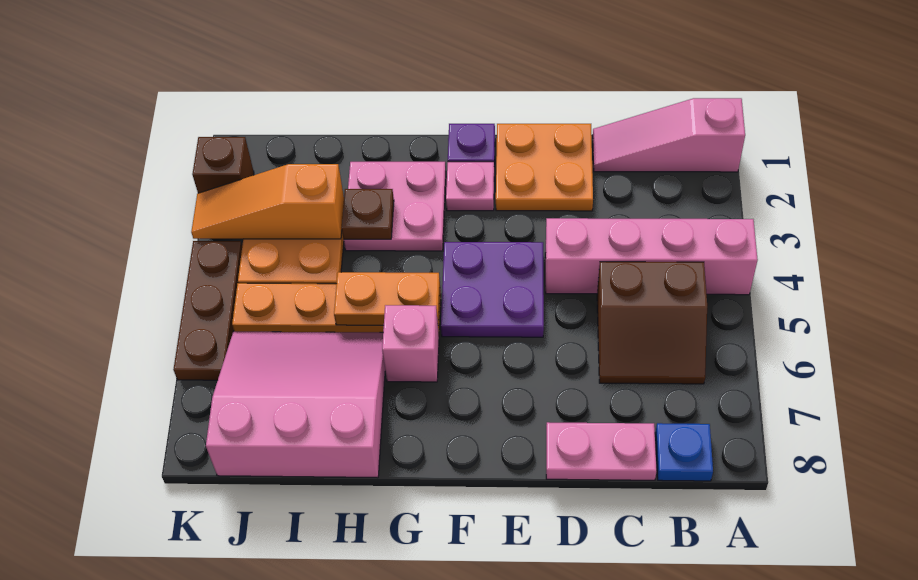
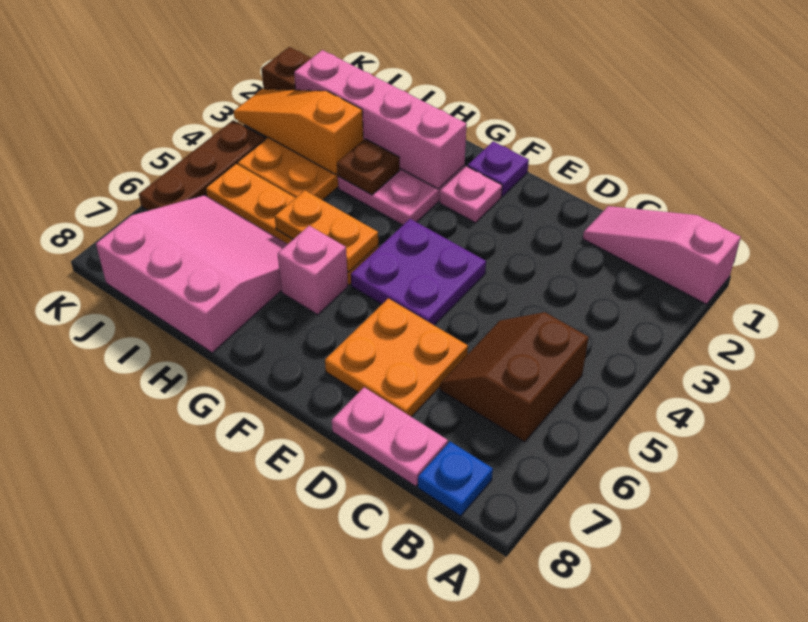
pink brick A4:D4 level 1 -> pink brick G2:J2 level 2
brown slope B5:C6 level 1 top 5 -> brown slope B5:C6 level 1 top B
orange plate D1:E2 level 1 -> orange plate D6:E7 level 1

